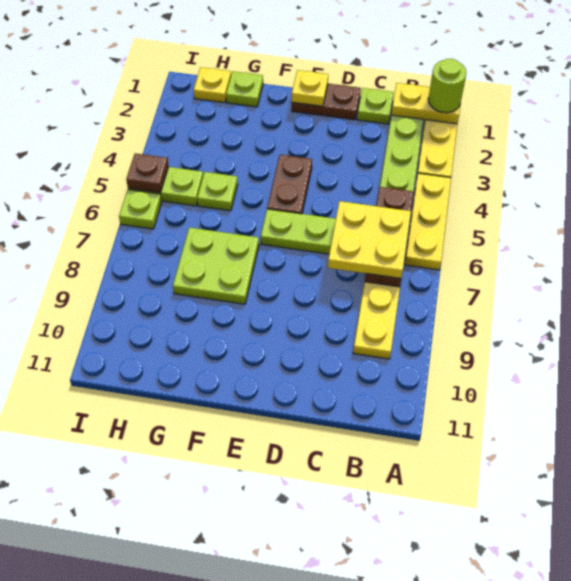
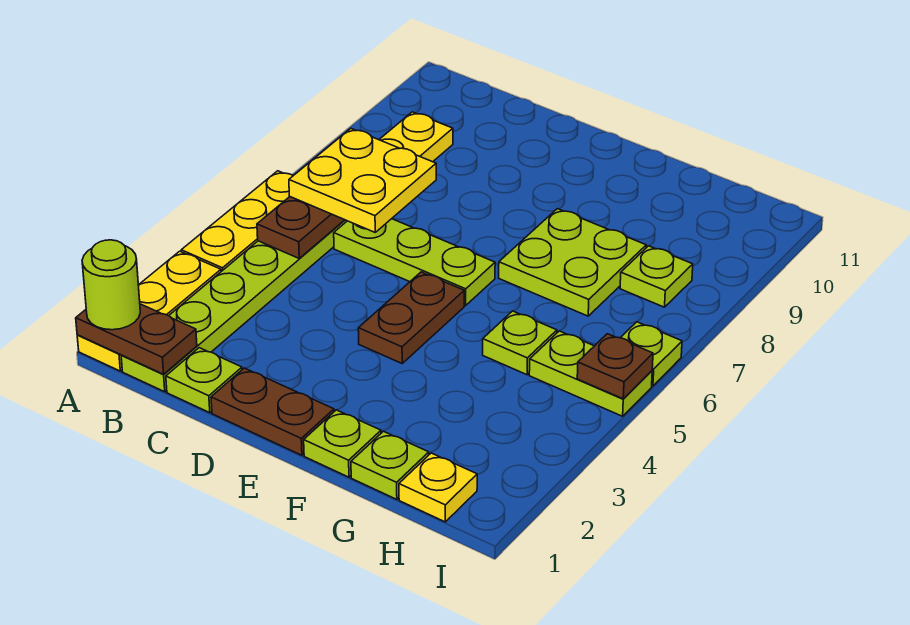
yellow plate A1:B1 level 2 -> brown plate A1:B1 level 2
yellow plate E1 level 2 -> none
none -> lime plate F1 level 1
none -> lime plate H8 level 1

